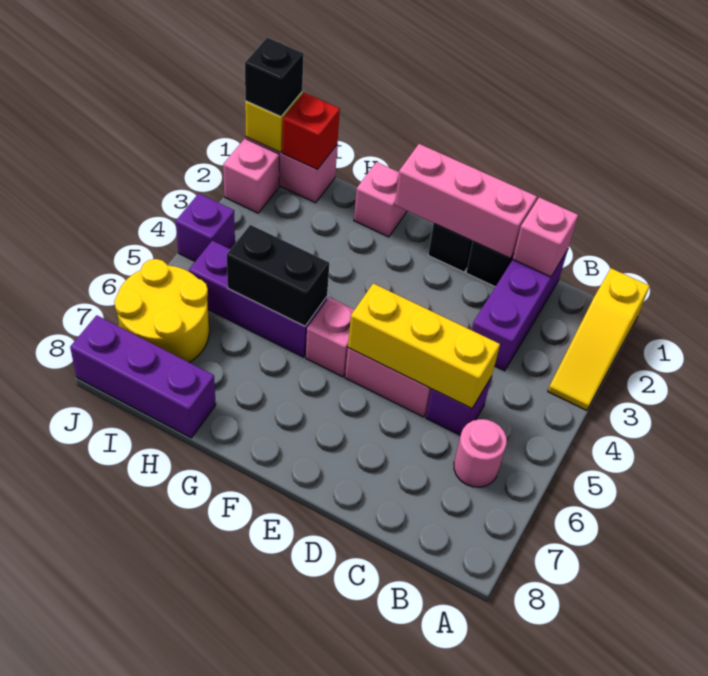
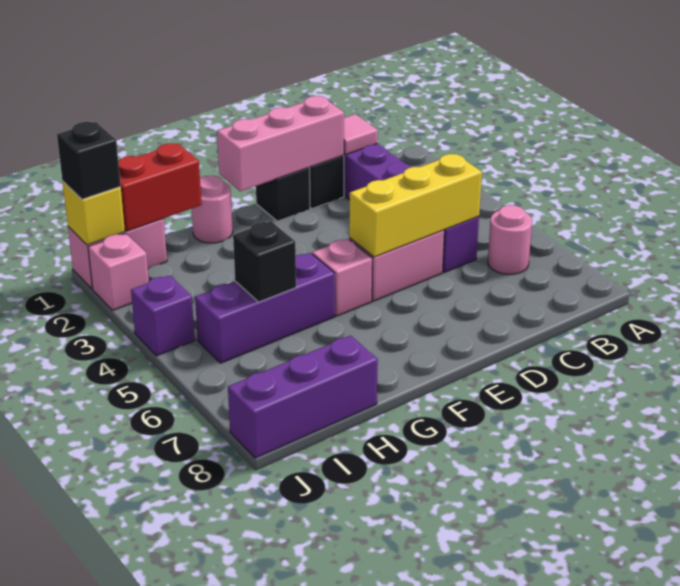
yellow slope A1:A3 level 1 top 1 -> none
pink brick C1 level 2 -> pink tile C1 level 2
pink brick G1 level 1 -> pink round brick G1 level 1
black brick G5:H5 level 2 -> black brick H5 level 2
red brick I1 level 2 -> red brick H1:I1 level 2
yellow round brick I6:J7 level 1 -> none

